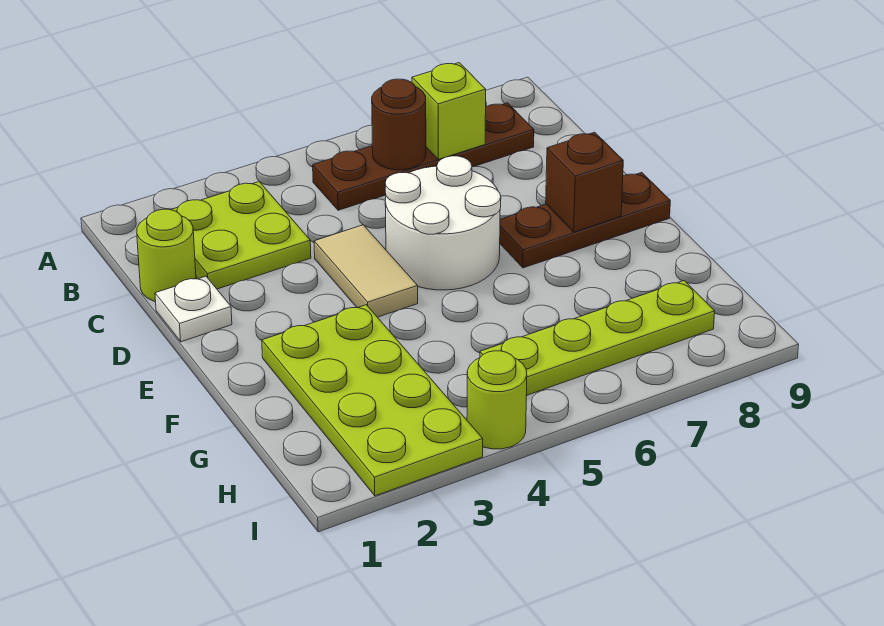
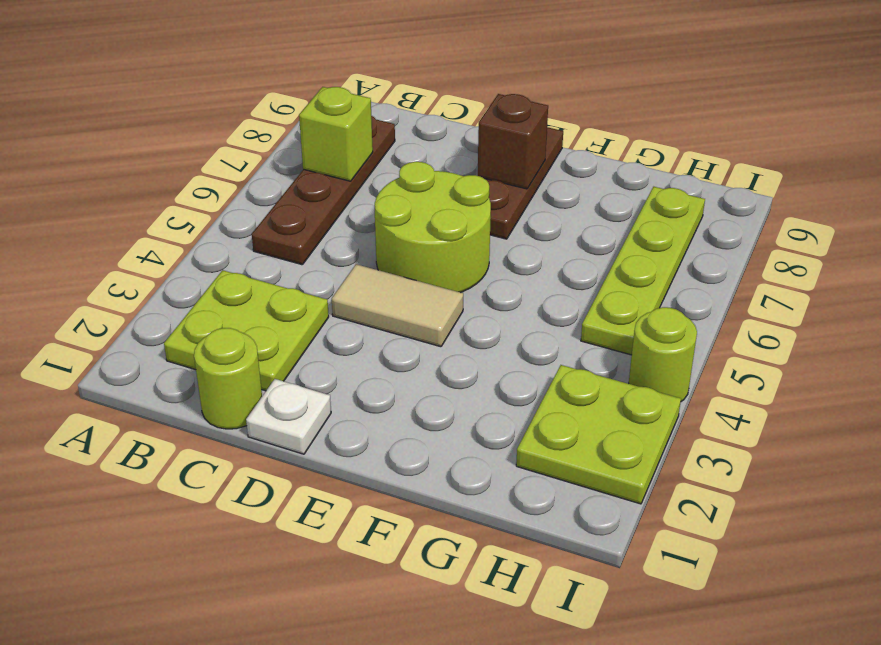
brown round brick B6 level 2 -> none
white round brick D5:E6 level 1 -> lime round brick D5:E6 level 1
lime plate F2:I3 level 1 -> lime plate H2:I3 level 1

